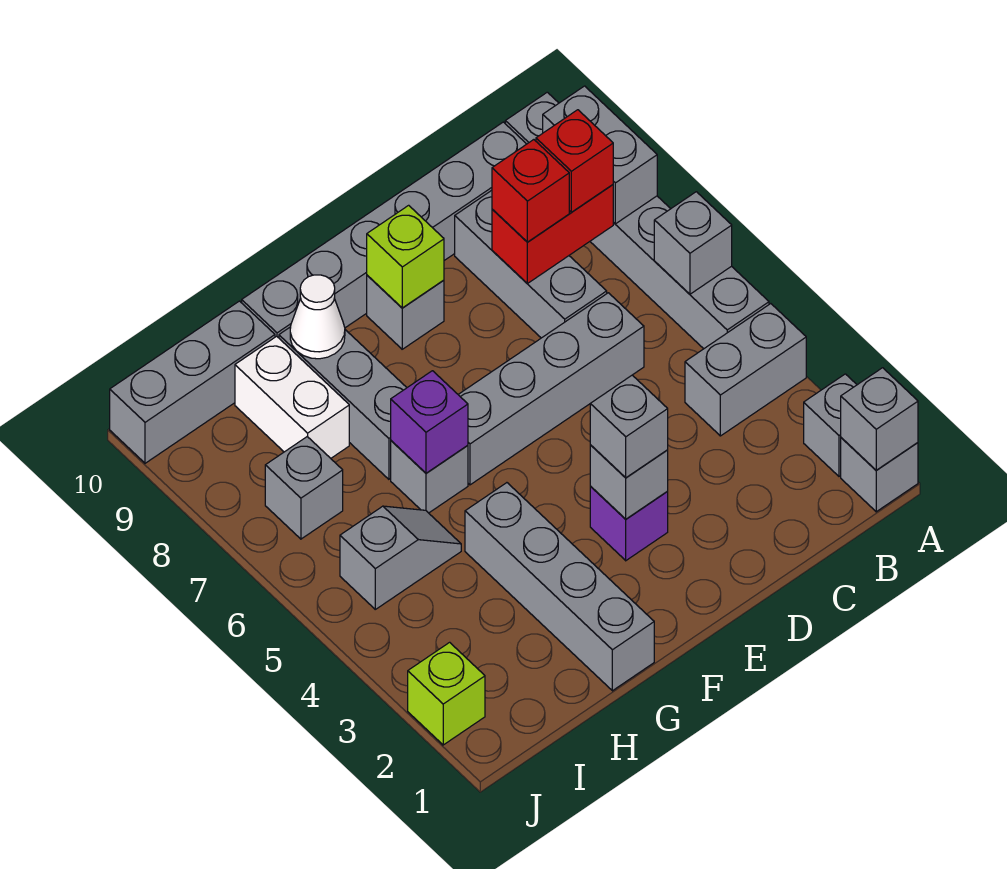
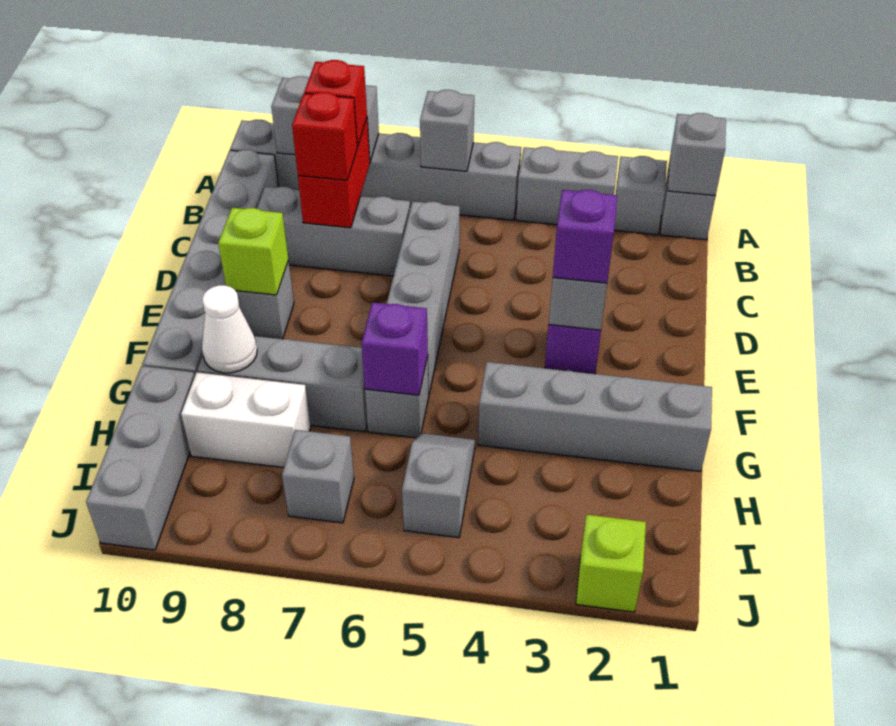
grey brick A4:B4 level 1 -> grey brick A3:A4 level 1
grey brick E3 level 3 -> purple brick E3 level 3

